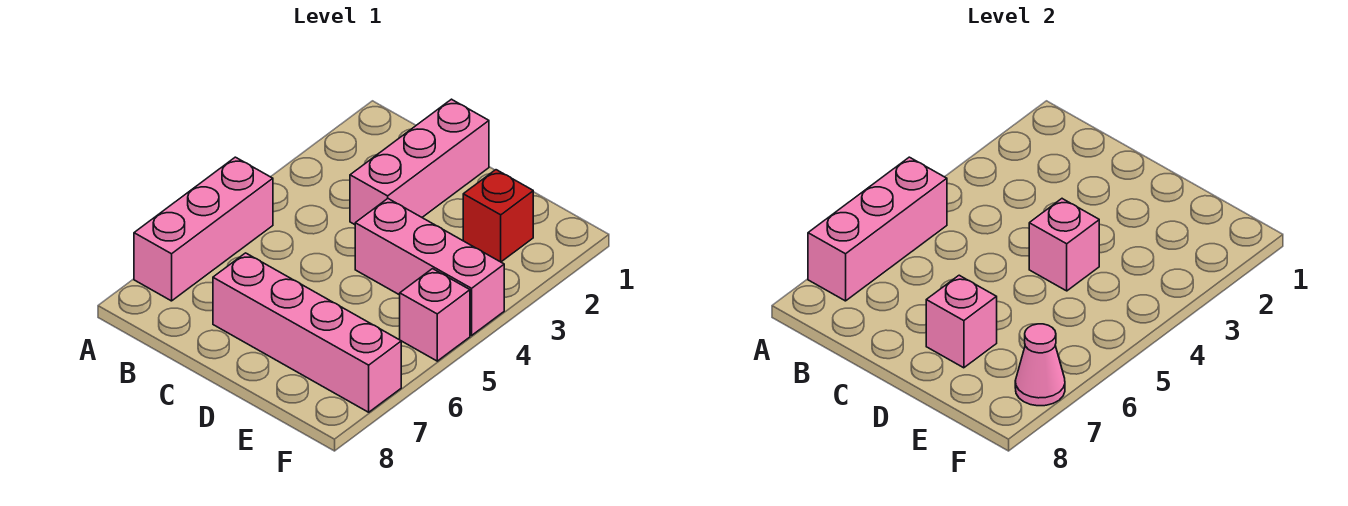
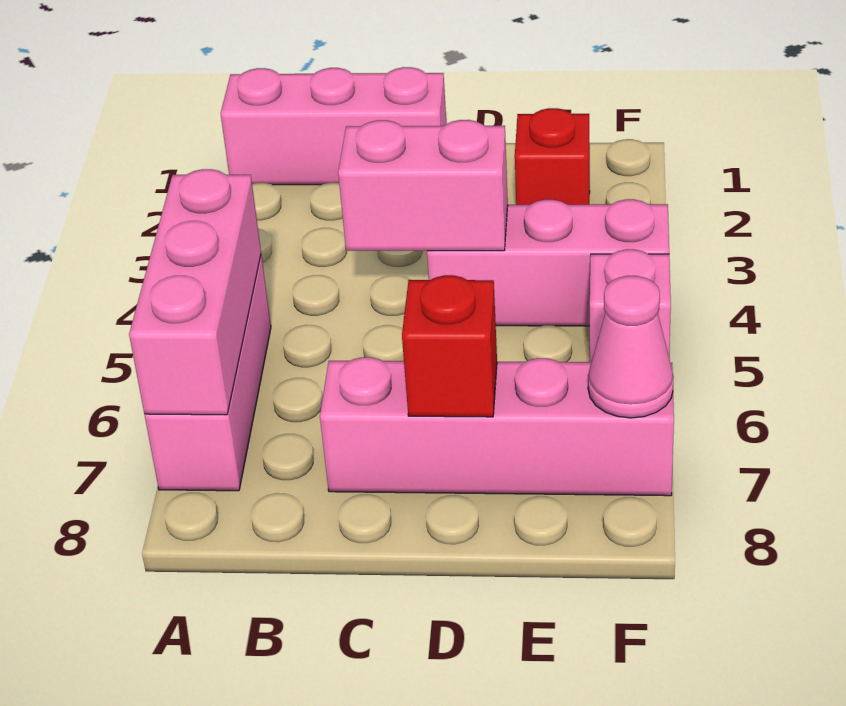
pink brick C1:C3 level 1 -> pink brick A1:C1 level 1
pink brick D4 level 2 -> pink brick C4:D4 level 2
pink brick D7 level 2 -> red brick D7 level 2

